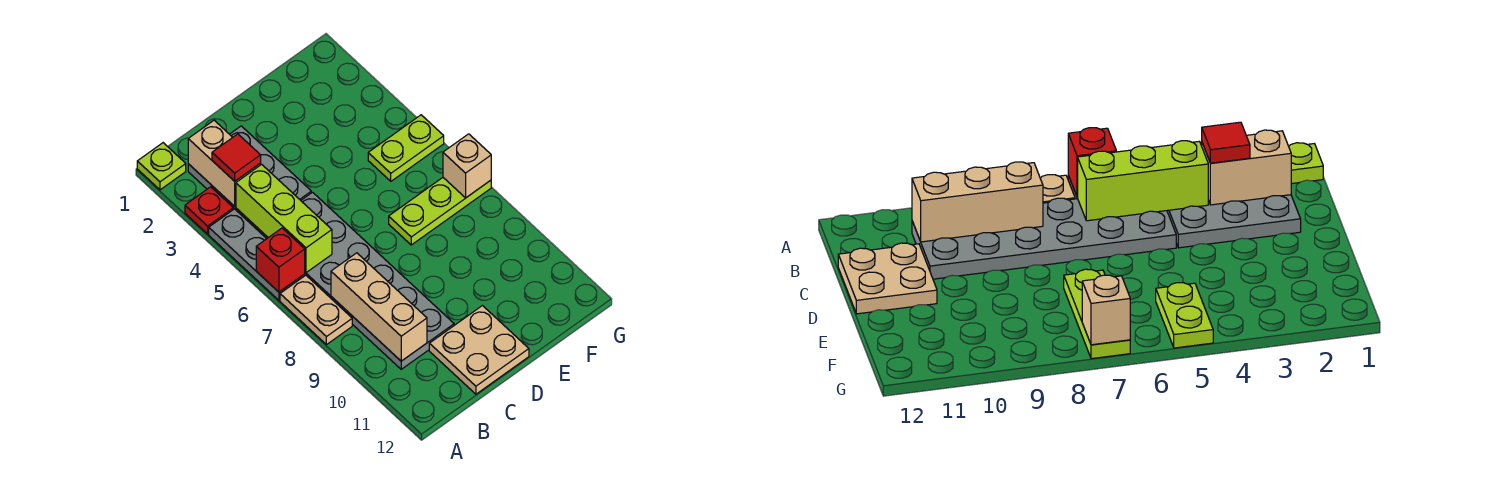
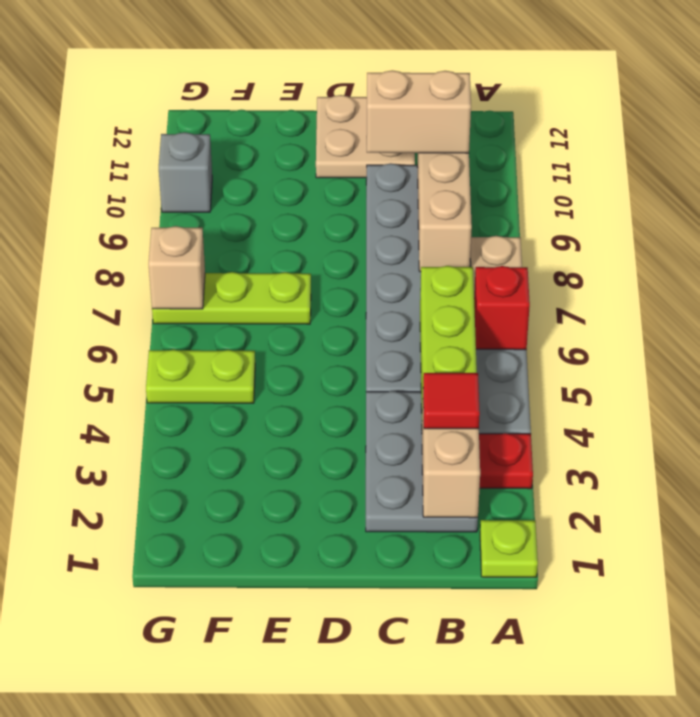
none -> tan brick B10:C10 level 3
none -> grey brick G10 level 1

